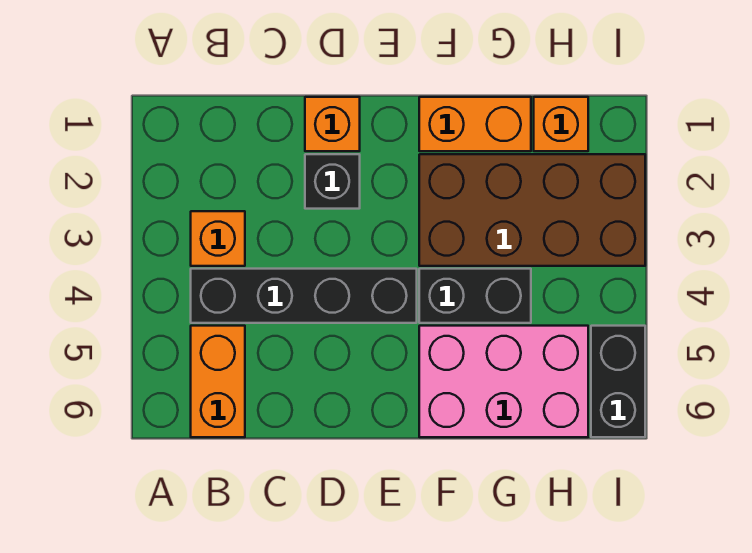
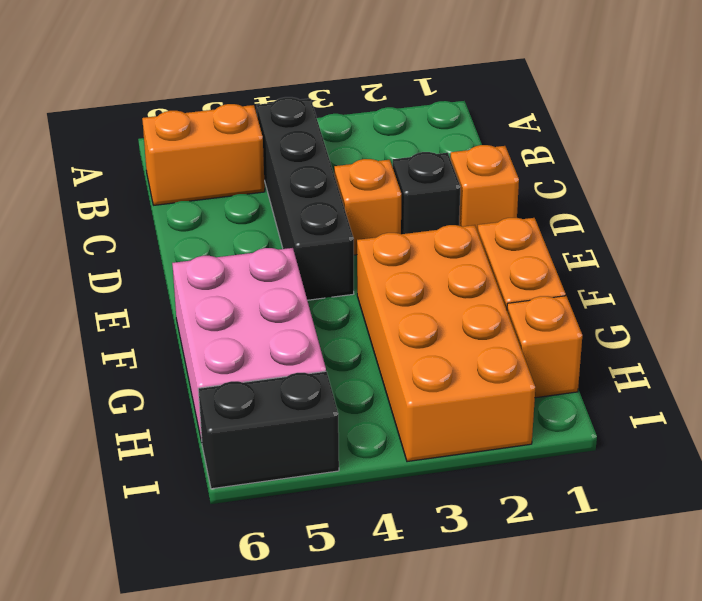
orange brick B3 level 1 -> orange brick D3 level 1
brown brick F2:I3 level 1 -> orange brick F2:I3 level 1
black brick F4:G4 level 1 -> none

